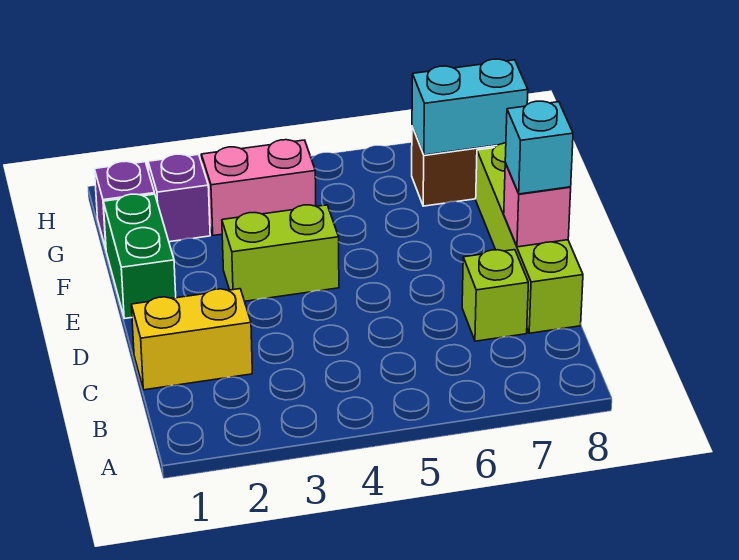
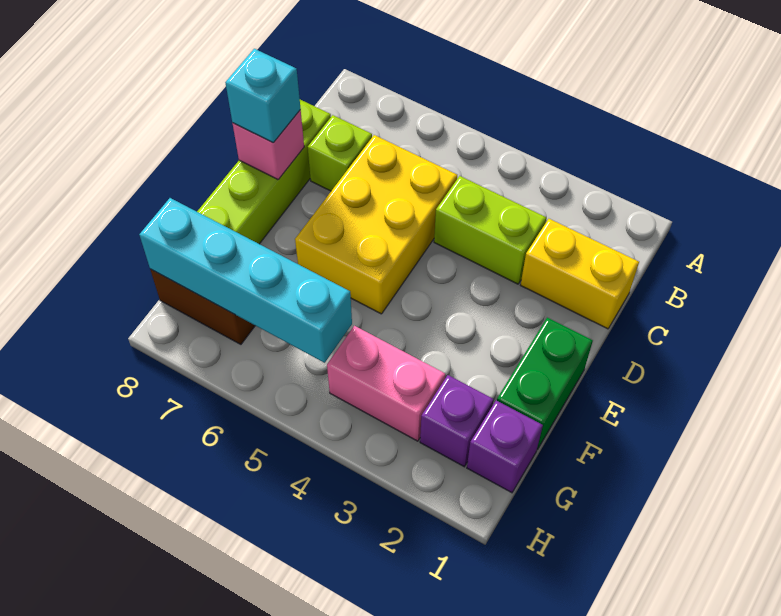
none -> yellow brick C5:E6 level 1
lime brick E3:E4 level 1 -> lime brick C3:C4 level 1
cyan brick G7:G8 level 2 -> cyan brick G5:G8 level 2

